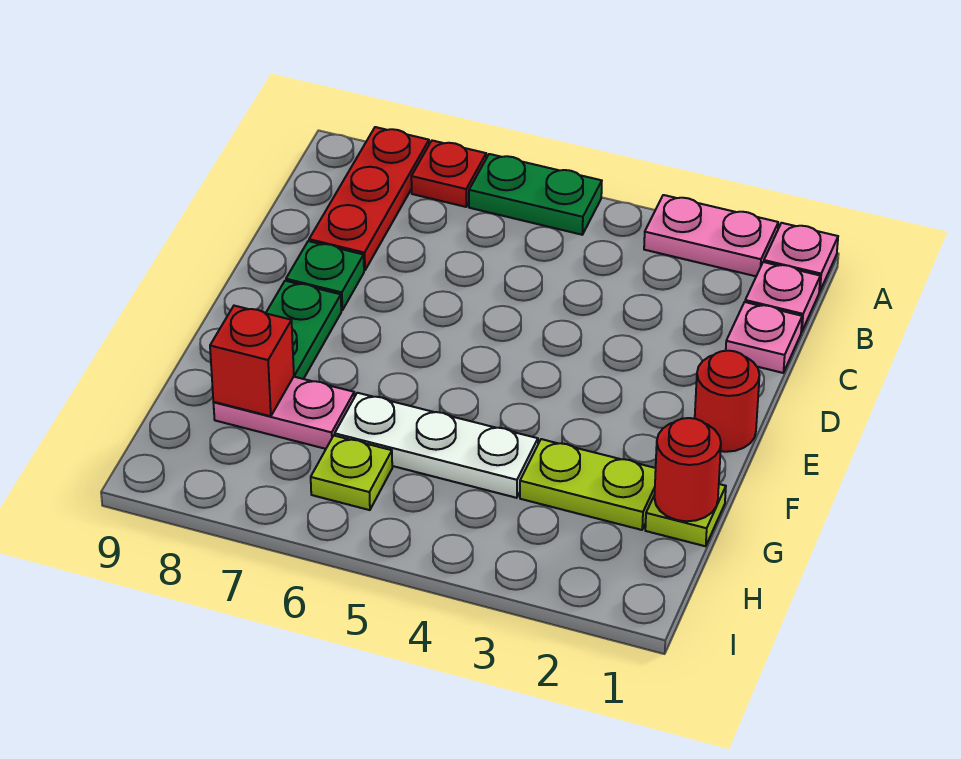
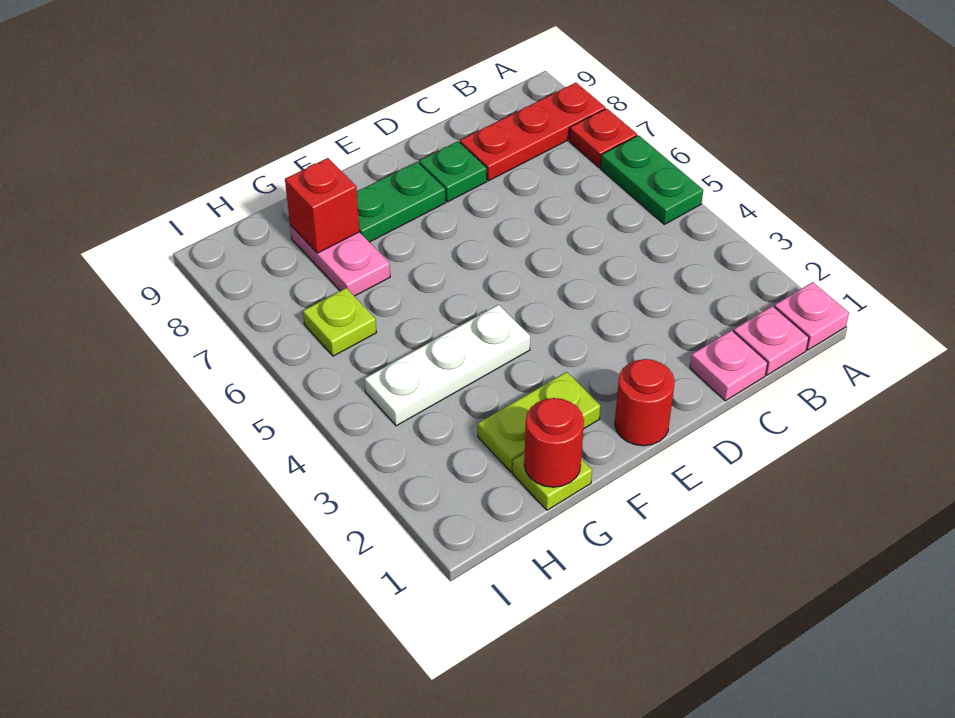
pink plate A2:A3 level 1 -> none
lime plate G2:G3 level 1 -> lime plate F2:G2 level 1
white plate G4:G6 level 1 -> white plate F4:H4 level 1

